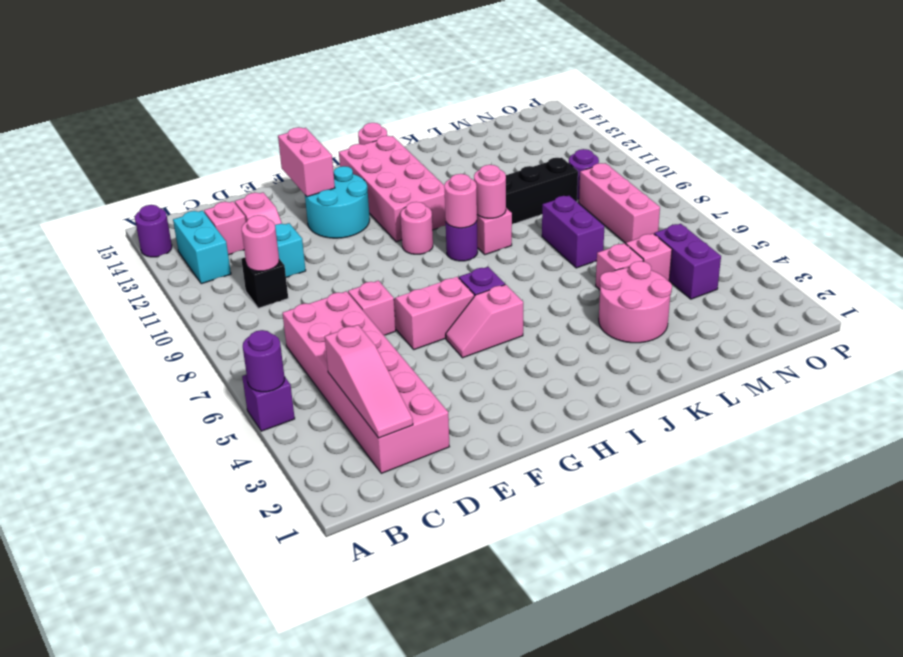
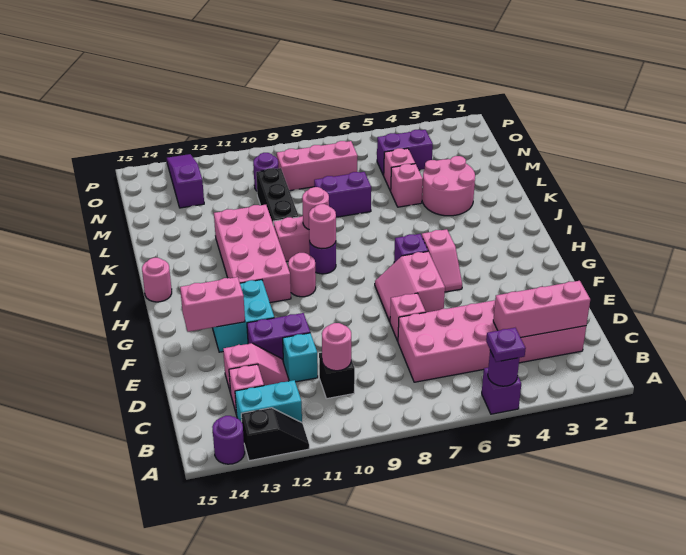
none -> purple plate A5 level 3
none -> black slope A12:A13 level 1 top 13
pink slope C2:C4 level 2 top 4 -> pink brick C2:C4 level 2
none -> purple brick E11:E12 level 1
cyan round brick F12:G13 level 1 -> cyan brick F12:G13 level 1
pink brick H11:I14 level 1 -> pink brick H11:K12 level 1
none -> purple slope N13:P13 level 1 top N

